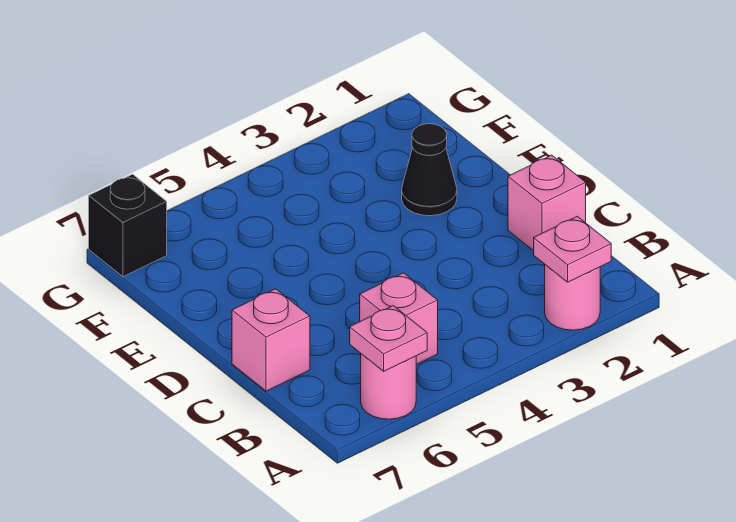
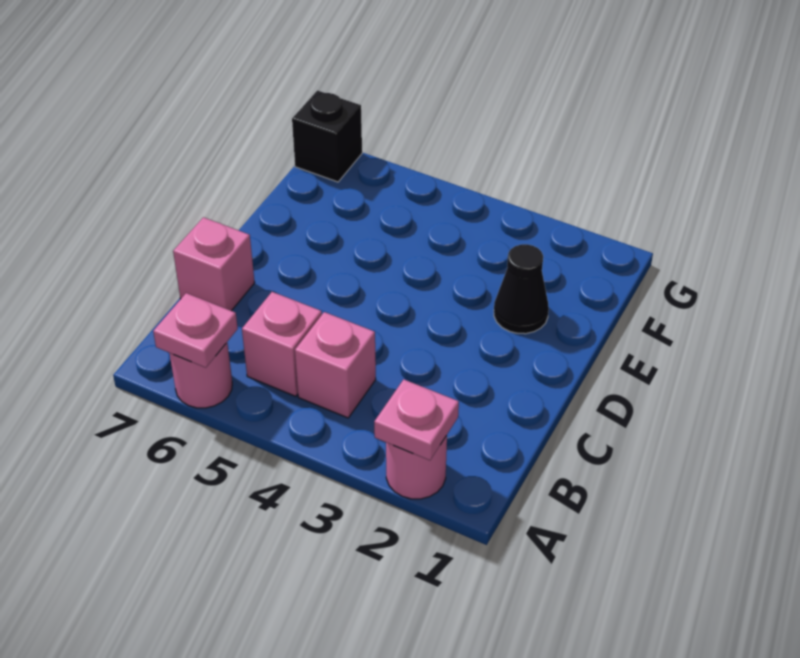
pink brick C1 level 1 -> pink brick B4 level 1

